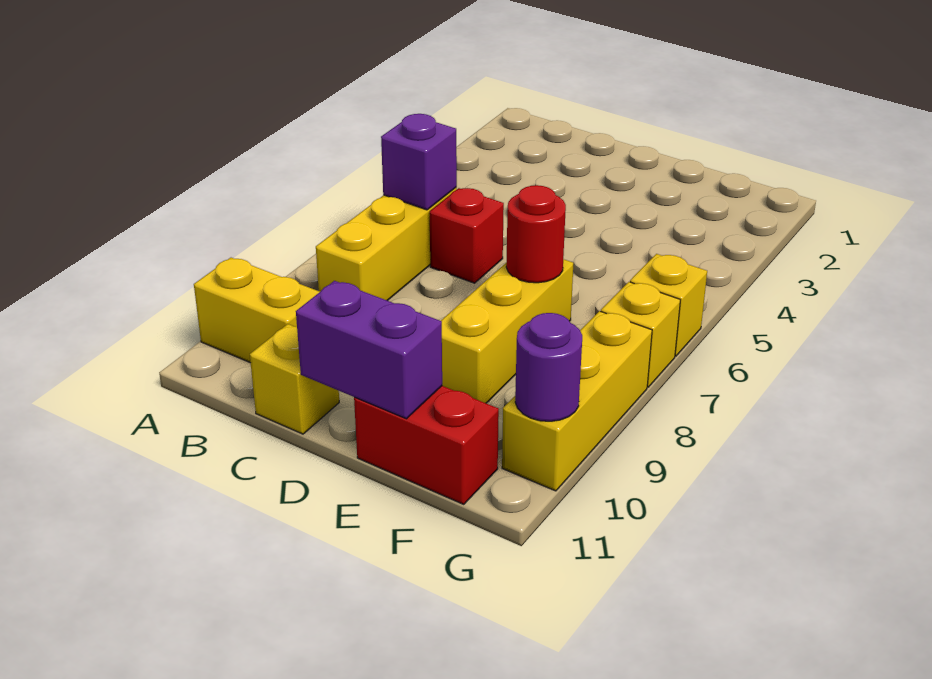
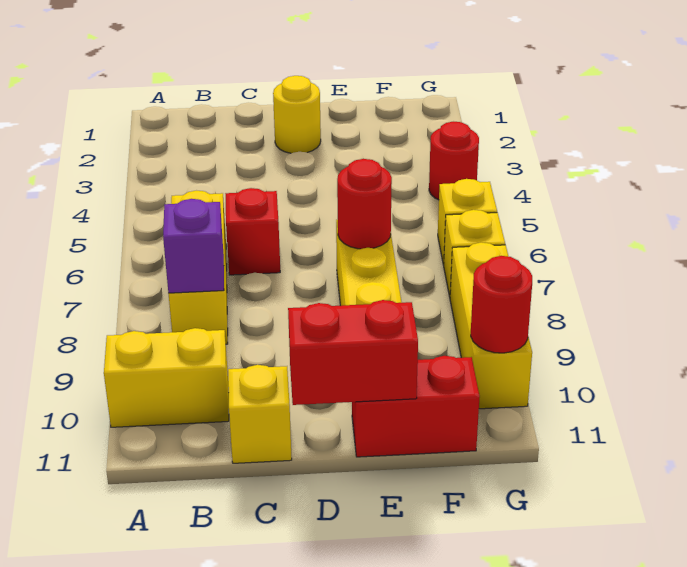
purple brick B6 level 2 -> purple brick B8 level 2
none -> yellow round brick D2 level 1
purple brick D11:E11 level 2 -> red brick D11:E11 level 2
none -> red round brick G4 level 1
purple round brick G10 level 2 -> red round brick G10 level 2

